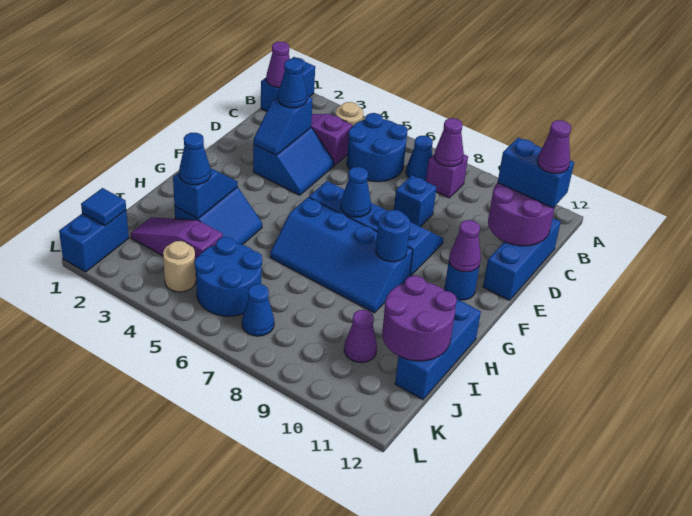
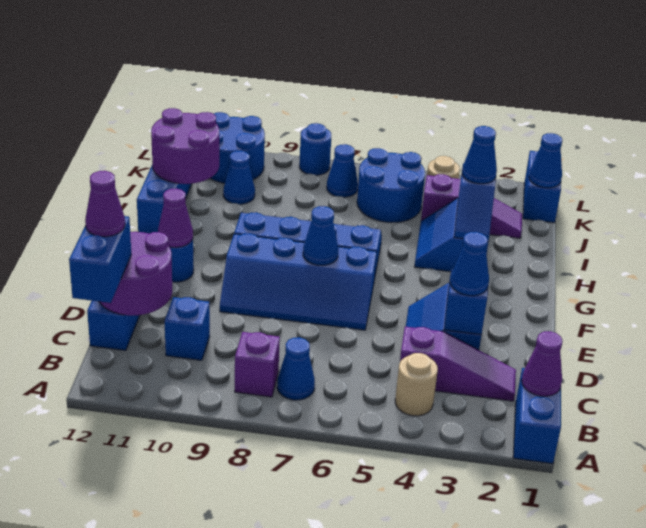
blue round brick B5:C6 level 1 -> blue round brick K10:L11 level 1
purple cone B8 level 2 -> none
blue brick C11:C12 level 3 -> blue brick B12:C12 level 3
blue brick D8 level 1 -> blue brick C10 level 1
blue round brick G9 level 2 -> blue round brick L8 level 1
purple cone J10 level 1 -> blue cone J10 level 1
blue tile K1 level 2 -> blue cone K1 level 2

